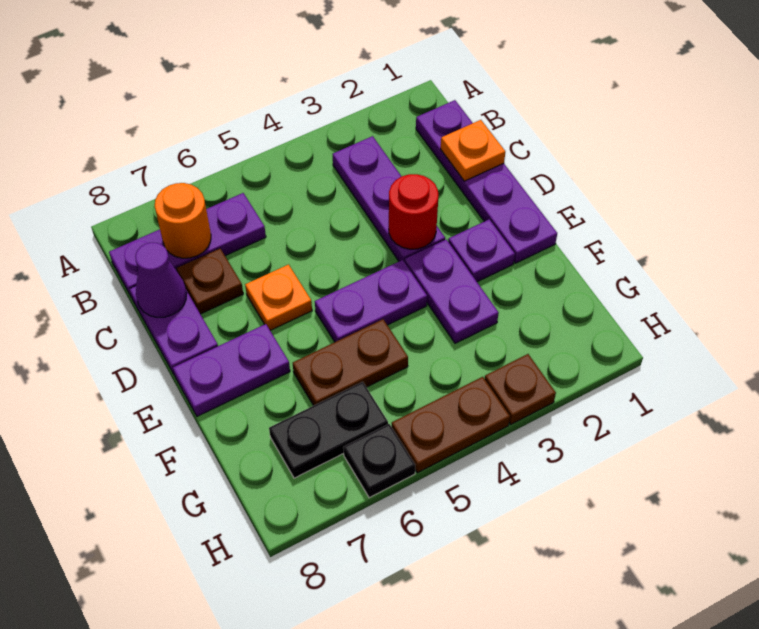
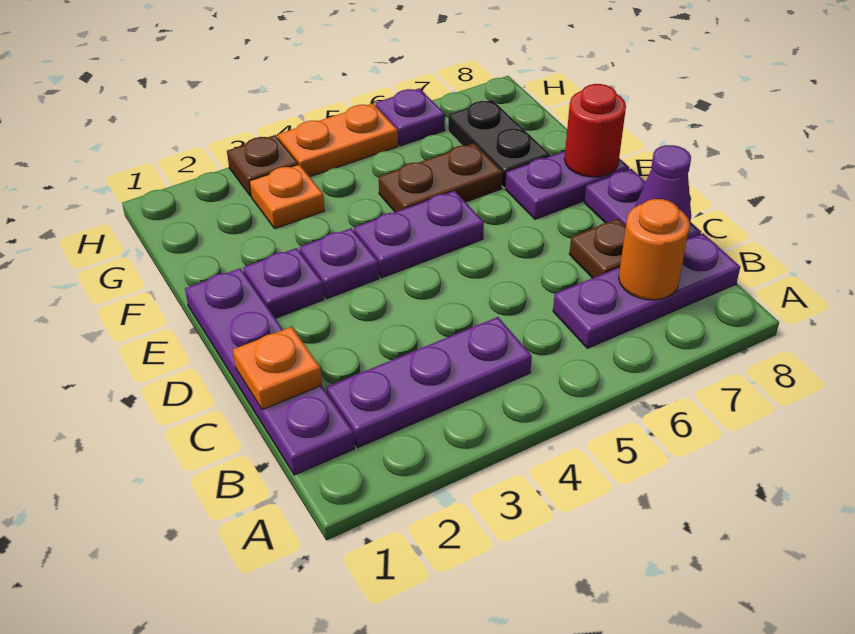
purple plate B3:D3 level 1 -> purple plate B2:B4 level 1
red round brick D3 level 2 -> red round brick E8 level 2
orange plate D6 level 1 -> orange plate G3 level 1
purple plate E3:F3 level 1 -> purple plate E3 level 1
black plate G6:G7 level 1 -> black plate F7:G7 level 1
brown plate H4:H5 level 1 -> orange plate H4:H5 level 1
black plate H6 level 1 -> purple plate H6 level 1

